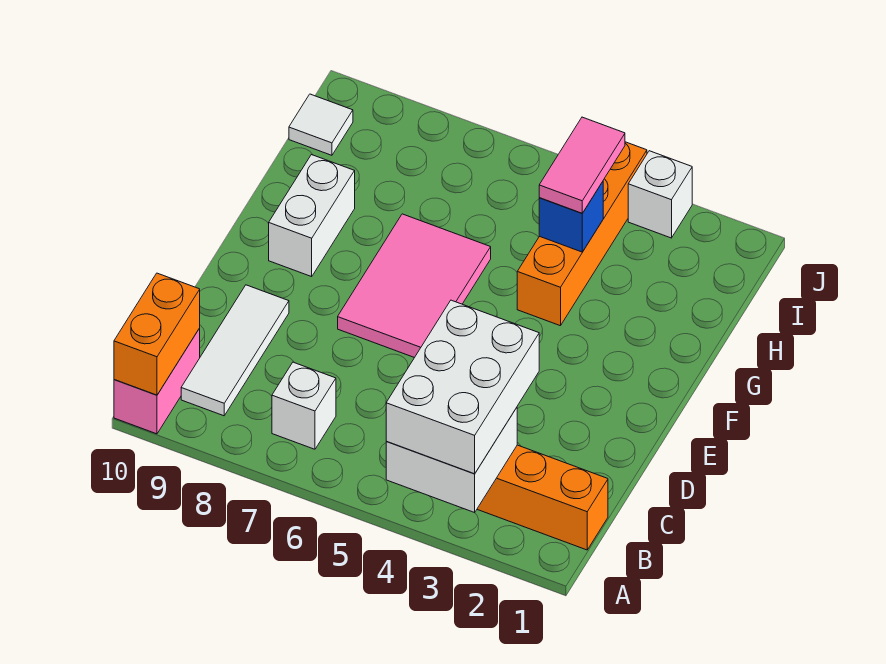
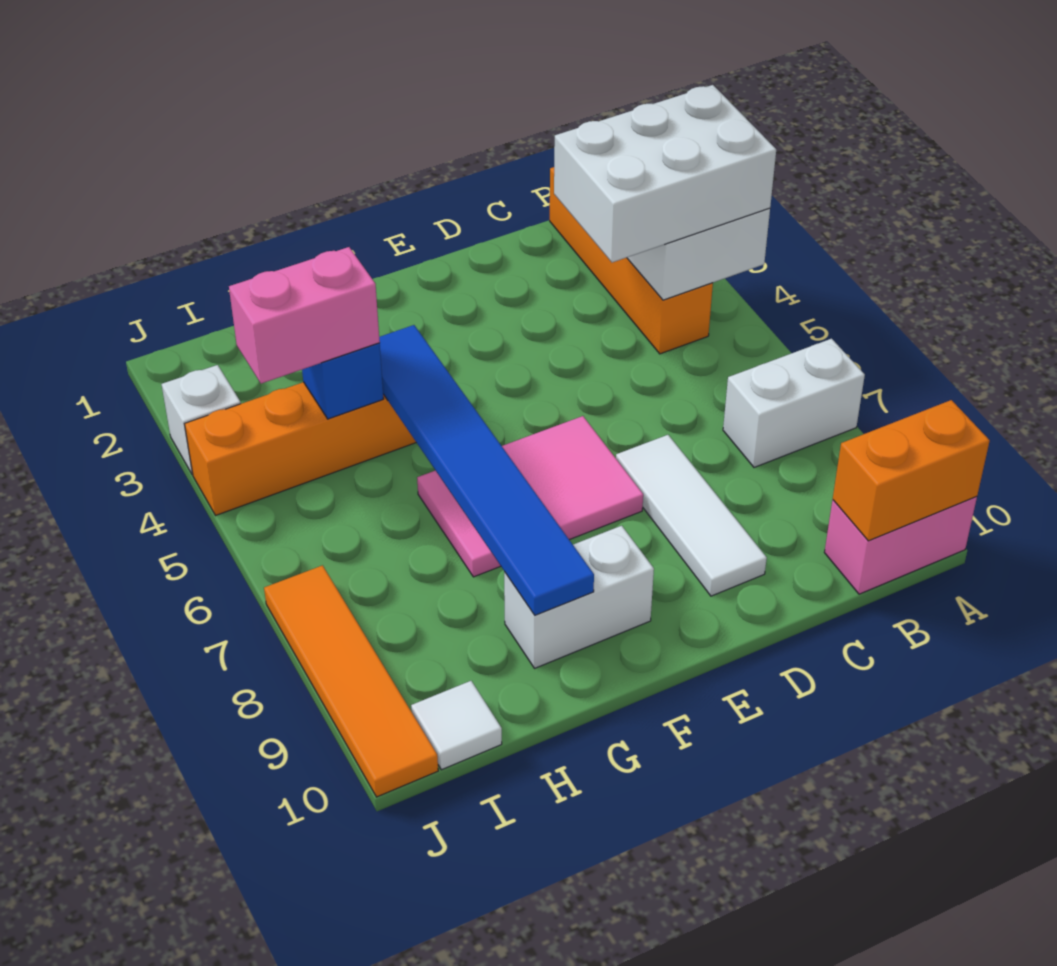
white brick B7 level 1 -> white brick A7:B7 level 1
white tile B9:D9 level 1 -> white tile D7:D9 level 1
none -> blue tile G4:G9 level 2
pink tile H4:I4 level 3 -> pink brick H4:I4 level 3
none -> orange tile J7:J10 level 1

